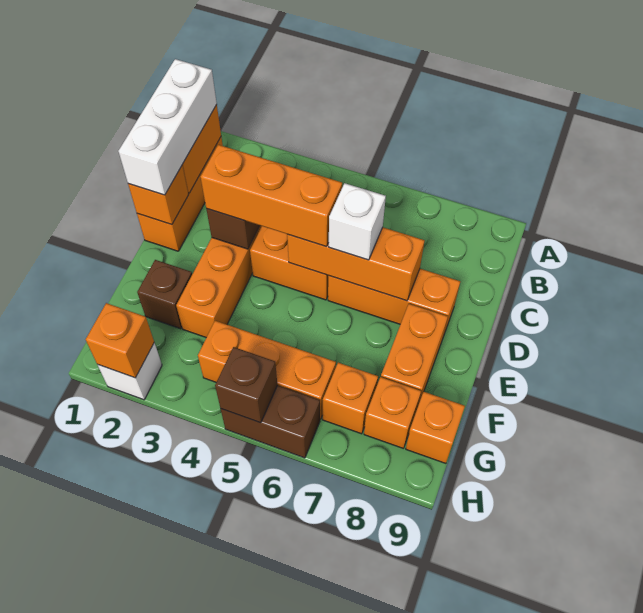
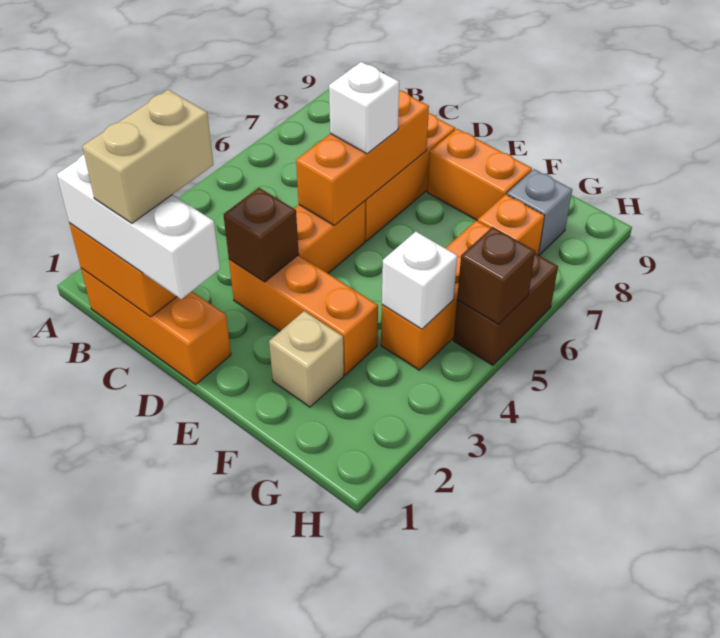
none -> tan brick C1:C2 level 4
orange brick D1 level 2 -> none
orange brick D3:D5 level 3 -> none
brown brick F2 level 1 -> tan brick F2 level 1
orange brick G8 level 1 -> grey brick G8 level 1
orange brick G9 level 1 -> none
white brick H2 level 1 -> white brick G4 level 2
orange brick H2 level 2 -> none

